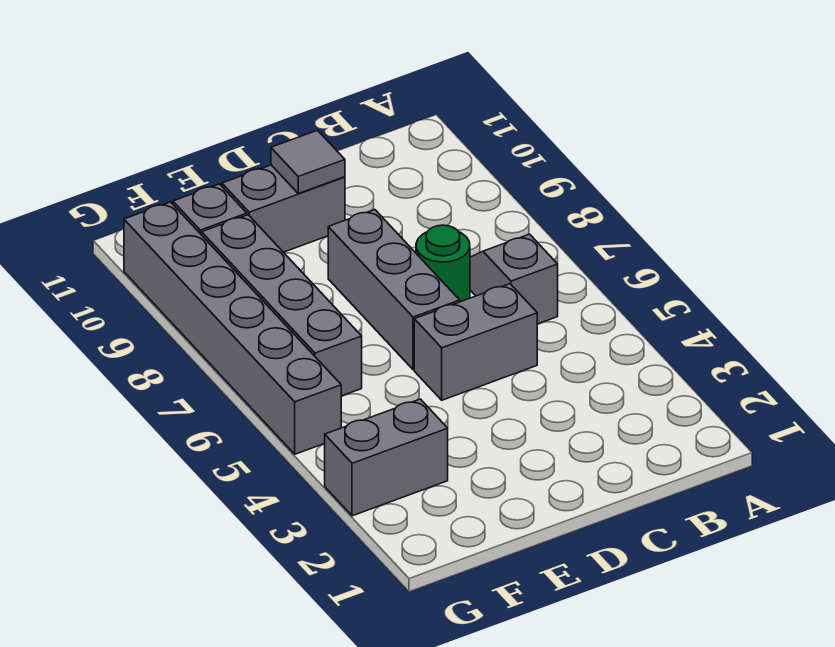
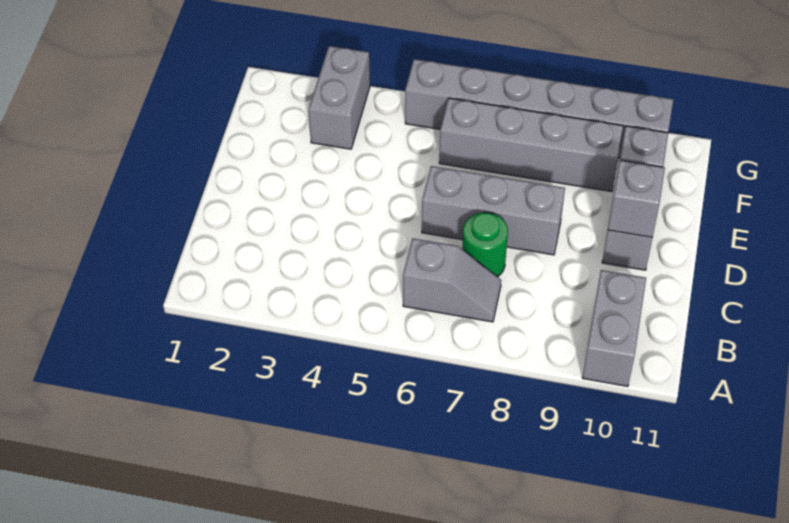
grey brick C5:D5 level 1 -> grey brick A10:B10 level 1
grey tile D10 level 2 -> grey brick D10 level 2

